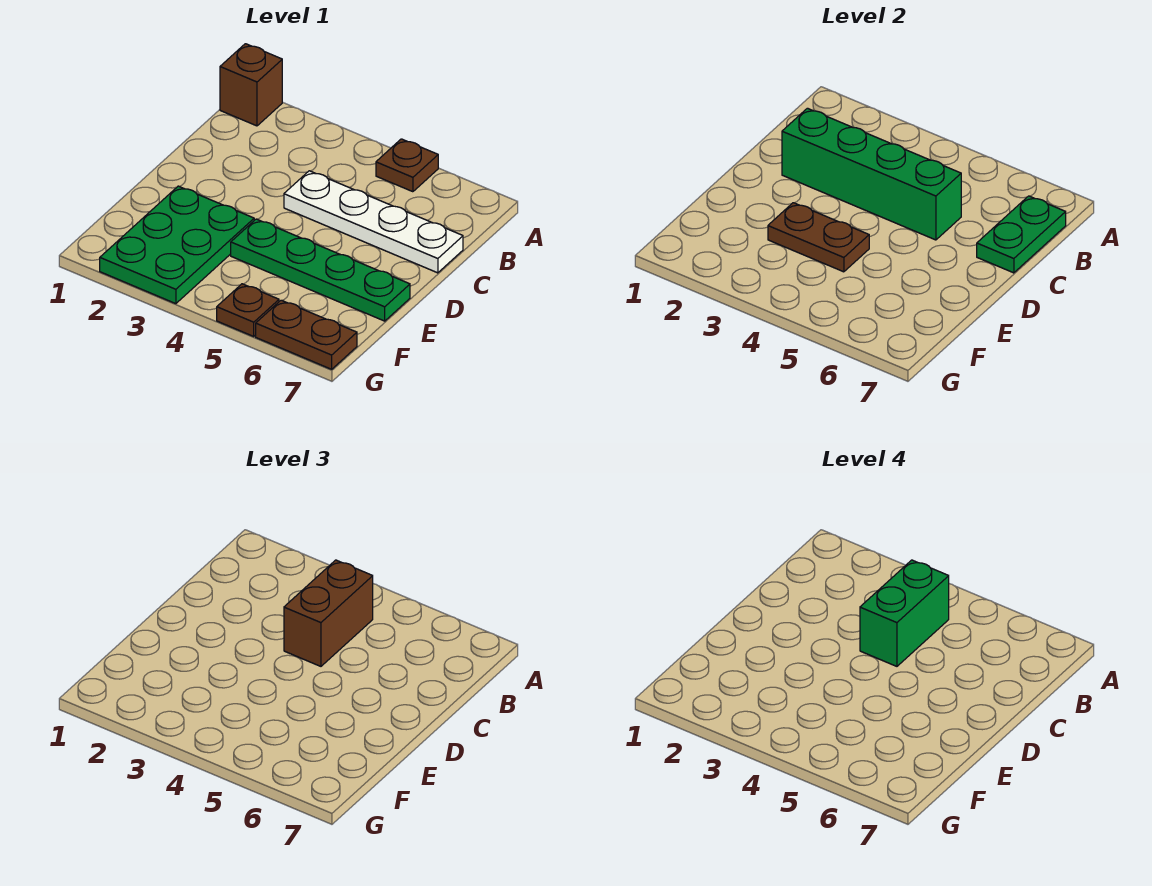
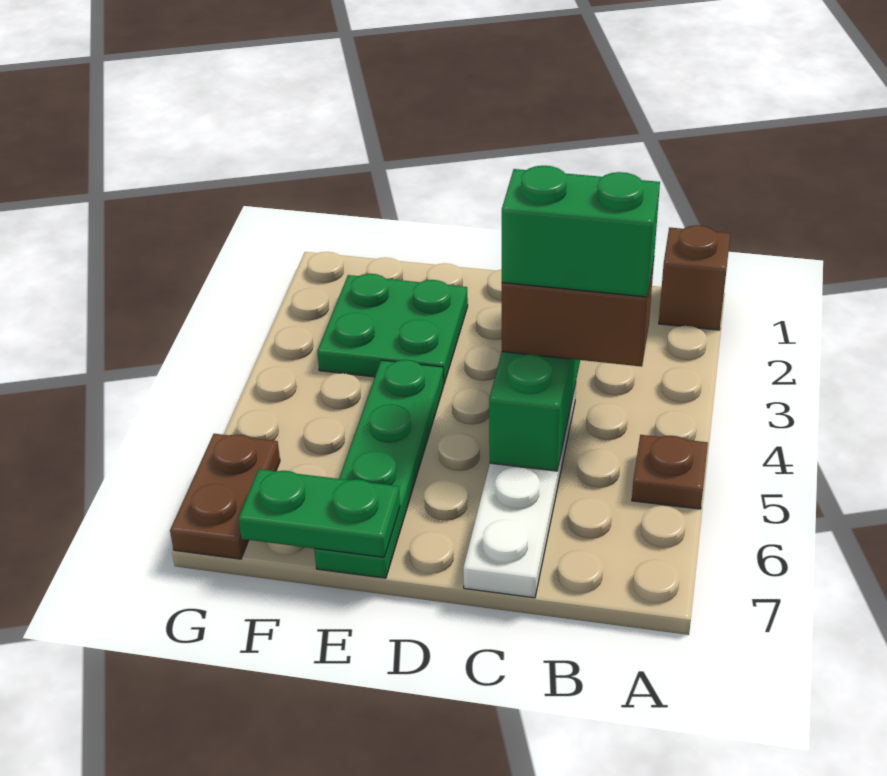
green plate B7:C7 level 2 -> green plate E7:F7 level 2
green plate E2:G3 level 1 -> green plate E2:F3 level 1
brown plate E3:E4 level 2 -> none
brown plate G5 level 1 -> none

